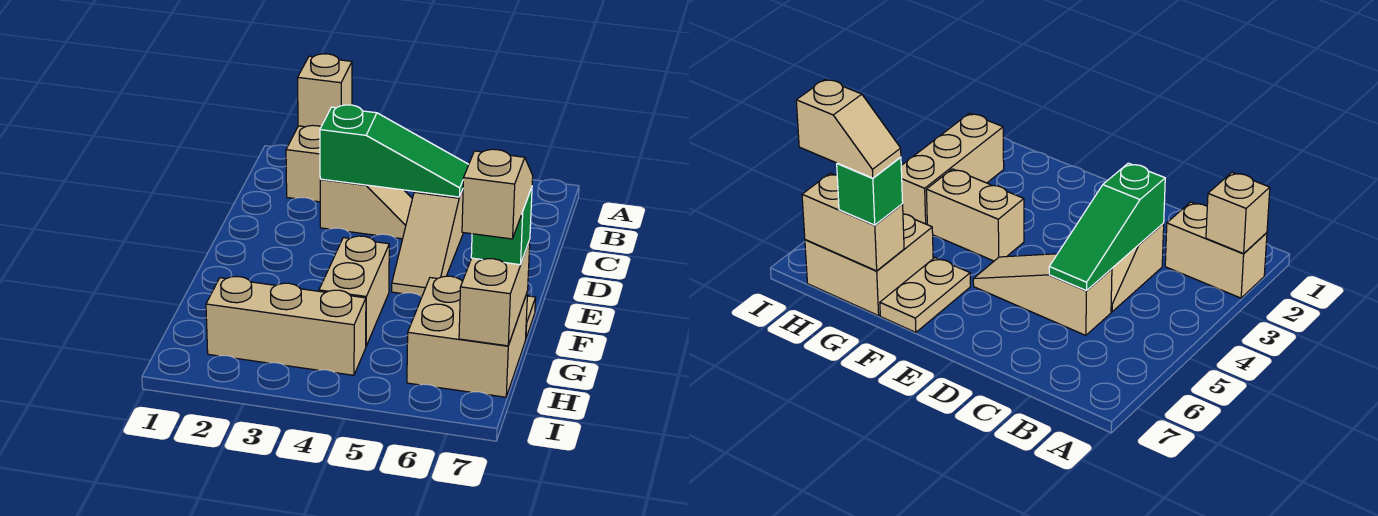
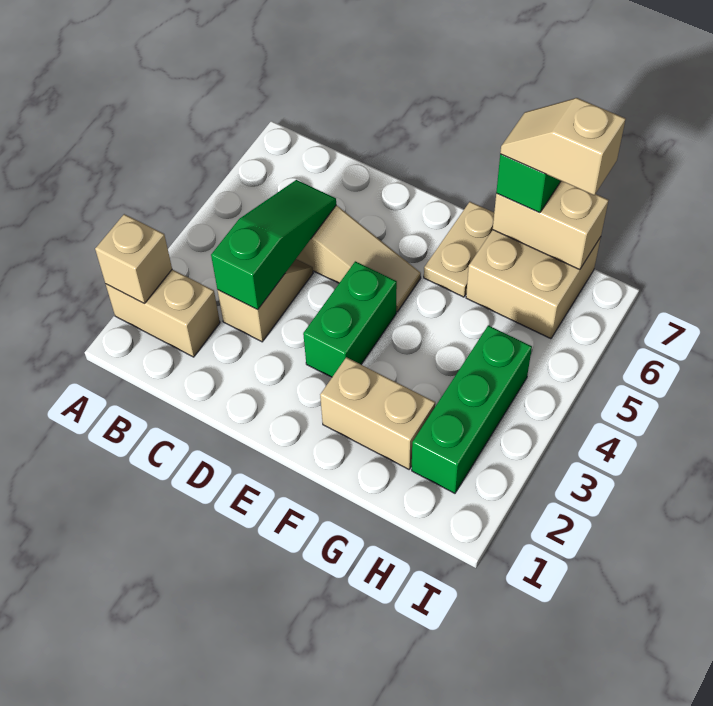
none -> green brick E3:E4 level 1
tan brick F4:G4 level 1 -> tan brick F2:G2 level 1
tan brick H2:H4 level 1 -> green brick H2:H4 level 1

